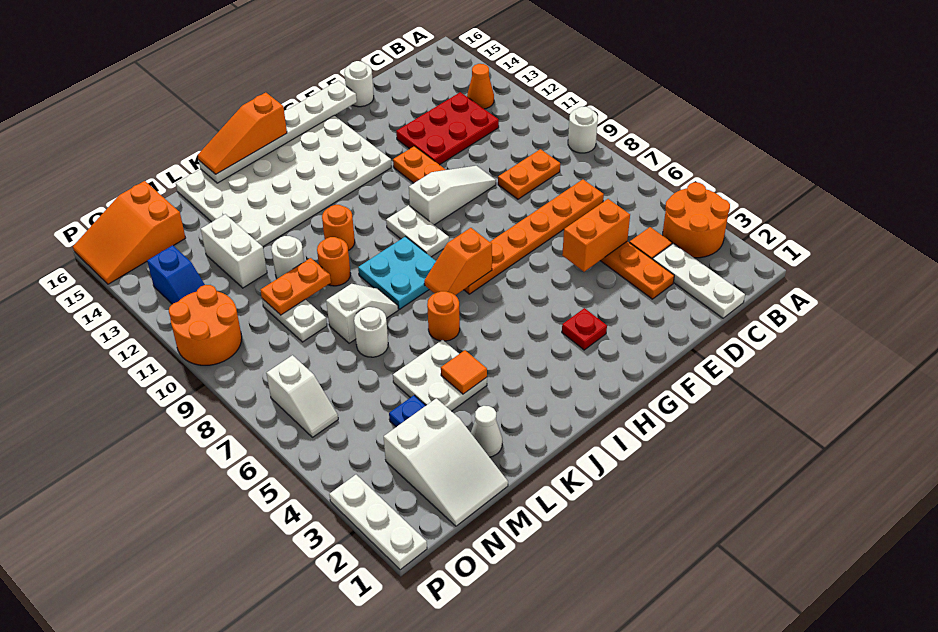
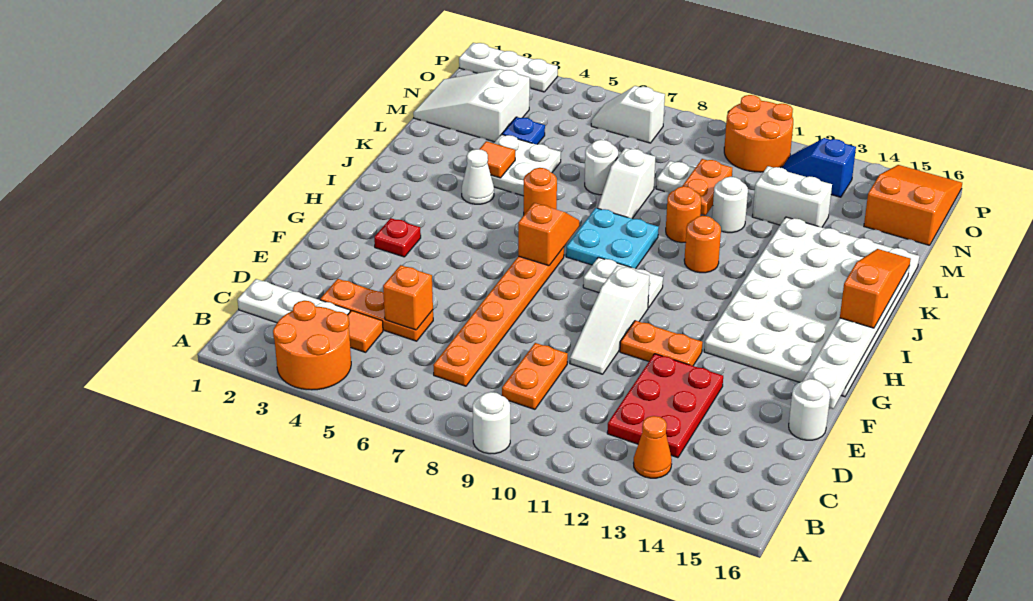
orange brick D5:E5 level 2 -> orange brick D5 level 2
white cone L2 level 1 -> white cone J4 level 1

